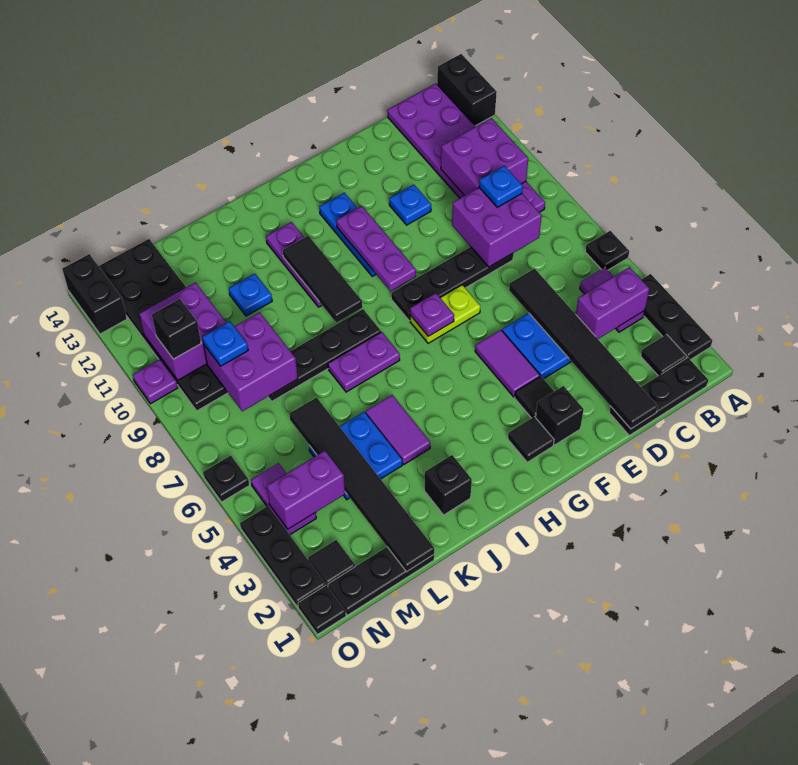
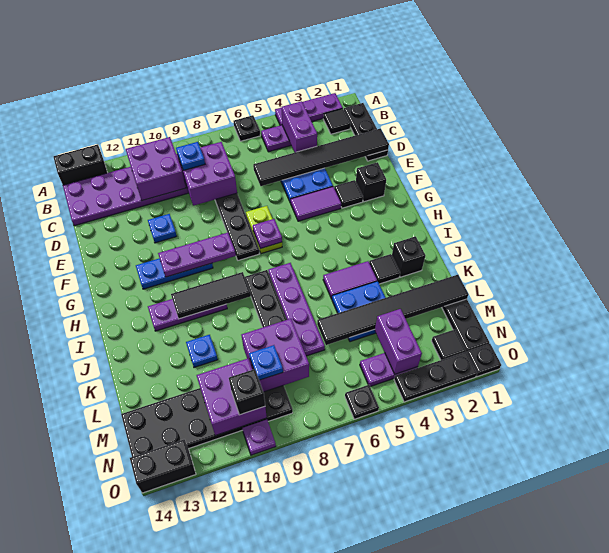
black plate A2:A4 level 1 -> purple plate A2:A4 level 1
black tile G2 level 1 -> black tile J3 level 1
purple plate I7:J7 level 1 -> purple plate I7:L7 level 1

